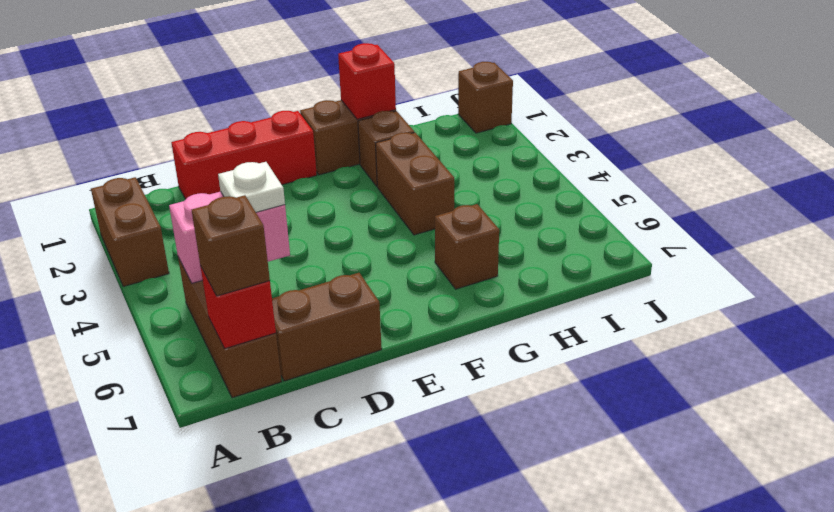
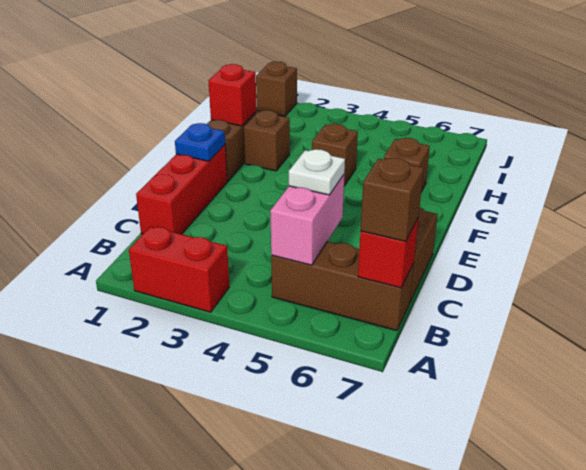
brown brick A2:A3 level 1 -> red brick A2:A3 level 1
none -> blue plate E1 level 2
brown brick G3:G4 level 1 -> brown brick G4 level 1

